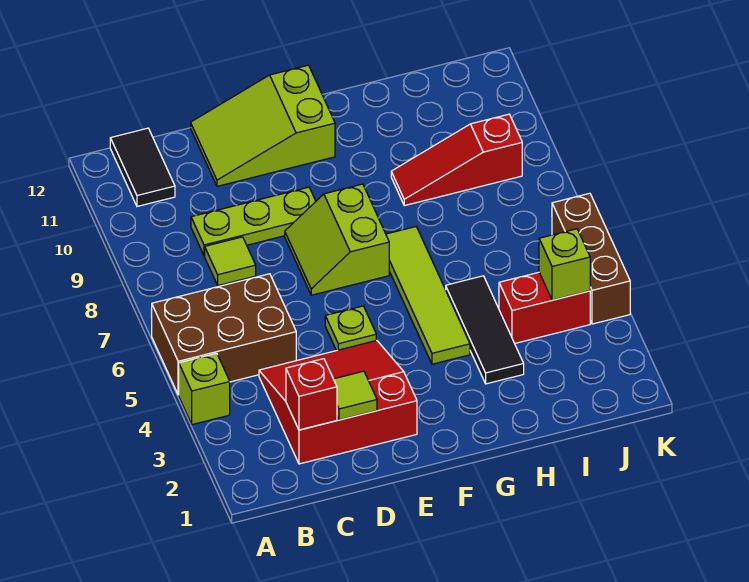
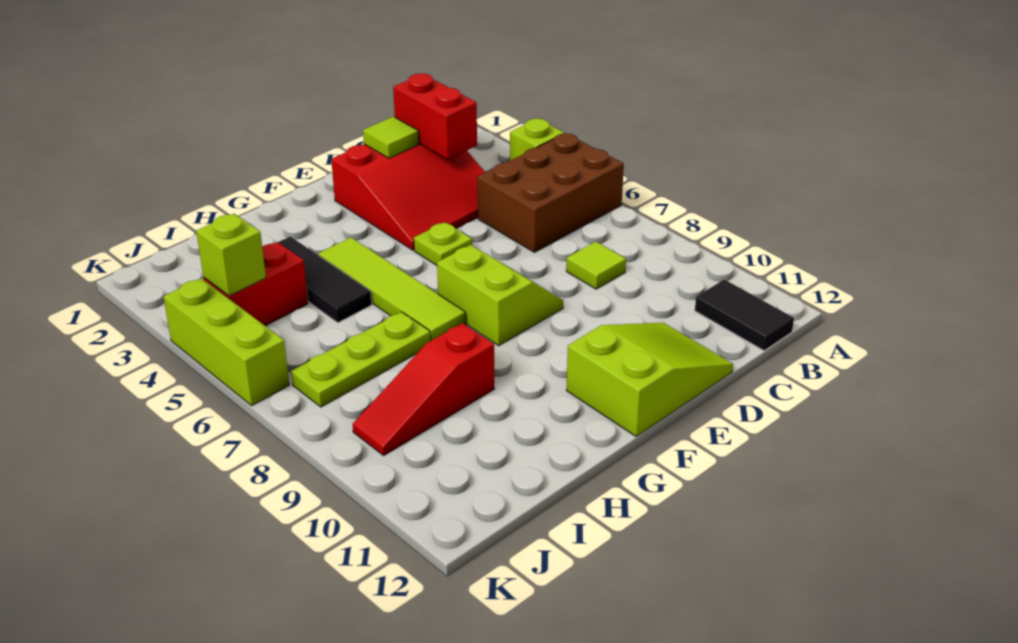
red brick C2 level 2 -> red brick C2:C3 level 2
lime plate C9:E9 level 1 -> lime plate H7:J7 level 1
red slope H9:J9 level 1 top J -> red slope H9:J9 level 1 top H
brown brick K4:K6 level 1 -> lime brick K4:K6 level 1

